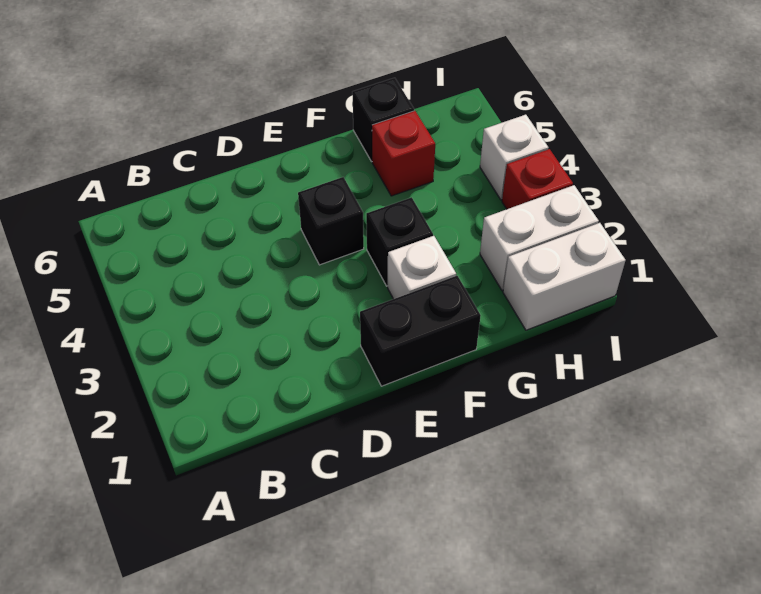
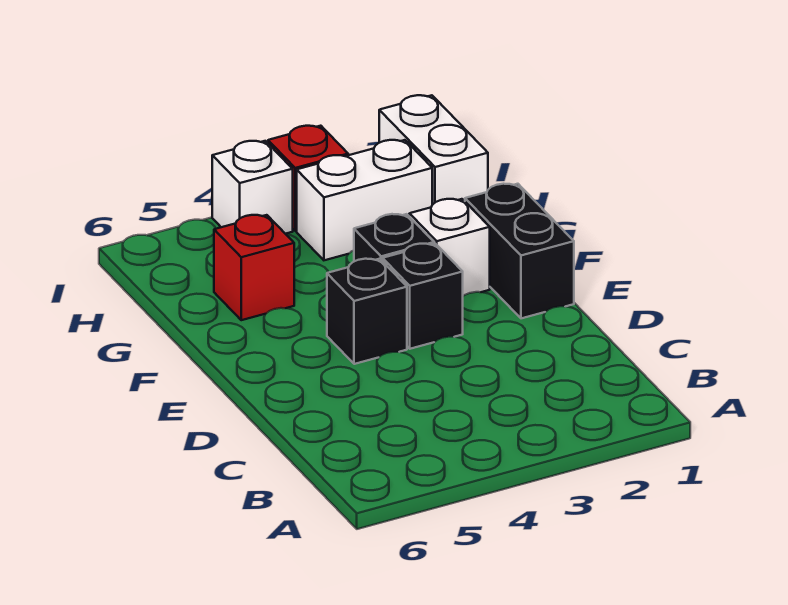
black brick G6 level 1 -> black brick E3 level 1
white brick H2:I2 level 1 -> white brick H2:H3 level 1

